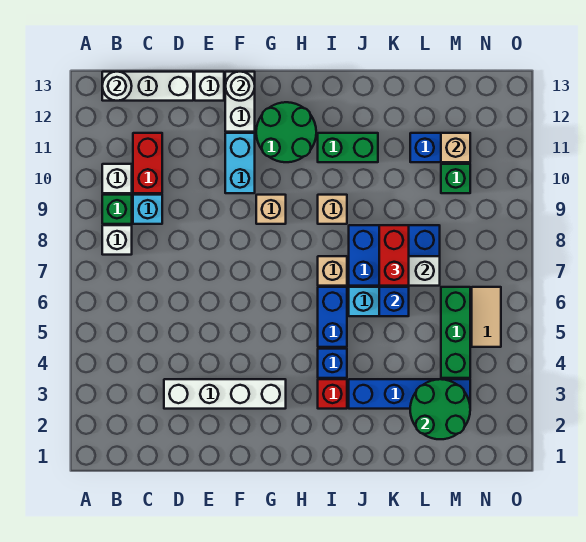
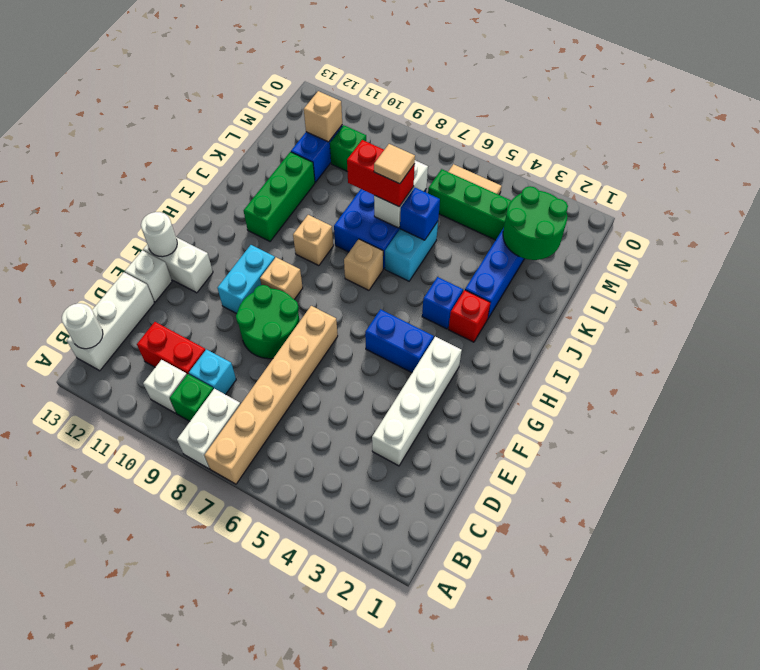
none -> tan brick A7:F7 level 1
white brick B8 level 1 -> white brick A8:B8 level 1
cyan brick F10:F11 level 1 -> cyan brick F10:G10 level 1
green round brick G11:H12 level 1 -> green round brick E8:F9 level 1
blue brick I5:I6 level 1 -> blue brick G4:G5 level 1
green brick I11:J11 level 1 -> green brick I11:K11 level 1
none -> tan tile K7 level 4

